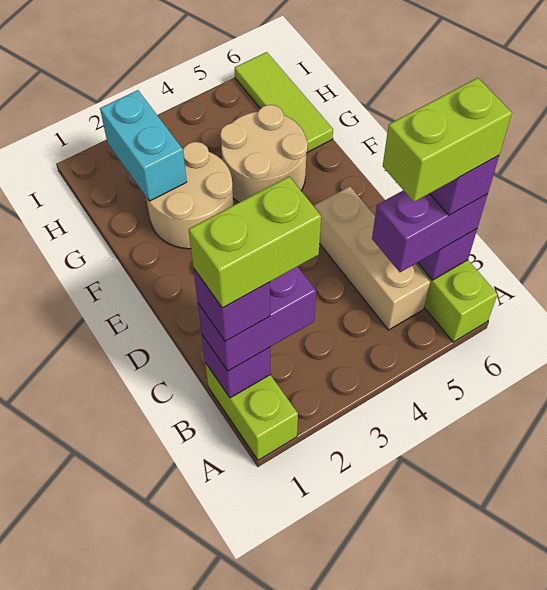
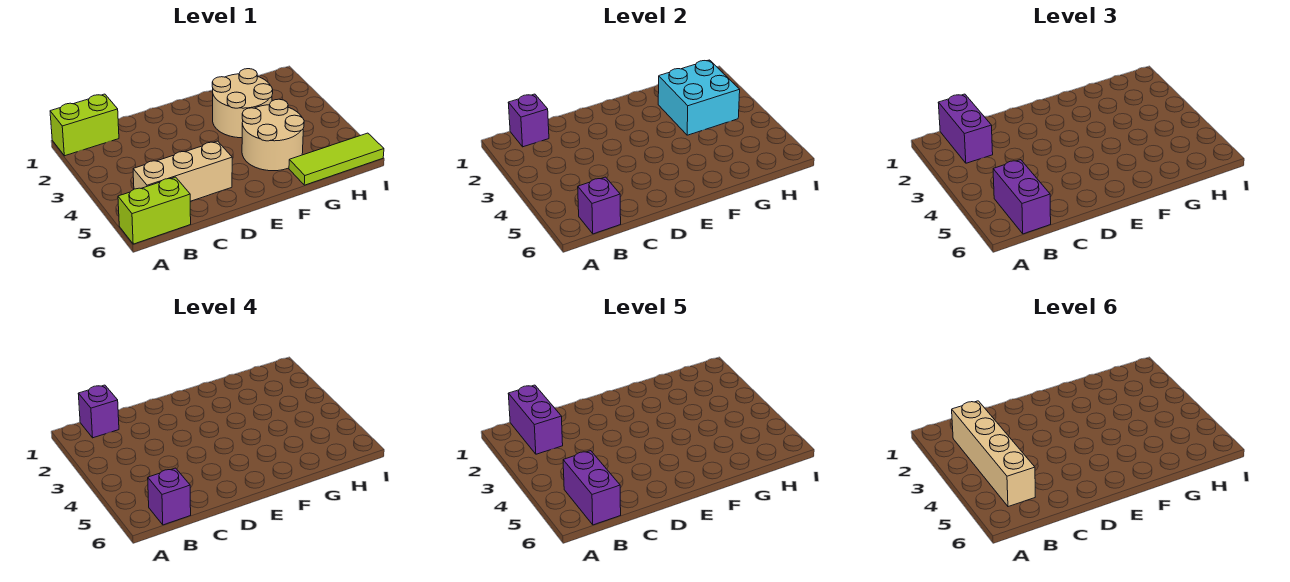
lime brick B1:B2 level 5 -> purple brick B1:B2 level 5
none -> tan brick B2:B5 level 6
lime brick B5:B6 level 5 -> purple brick B5:B6 level 5
cyan brick G2:H2 level 2 -> cyan brick G2:H3 level 2

